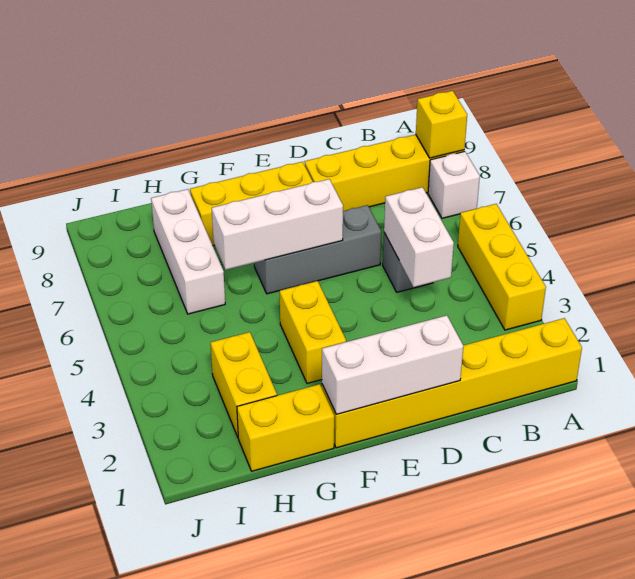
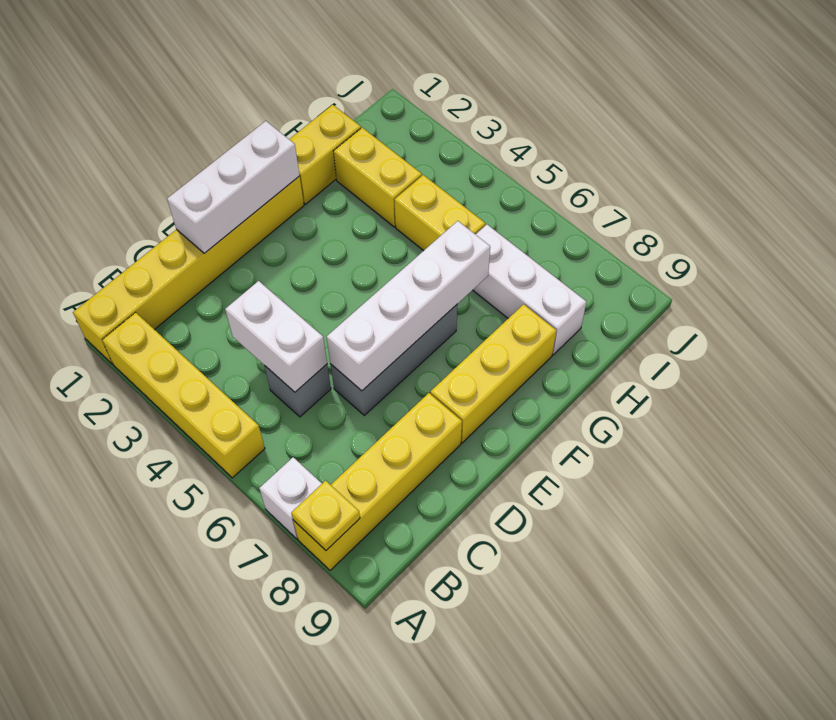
yellow brick A3:A5 level 1 -> yellow brick A2:A5 level 1
yellow brick A8 level 2 -> yellow plate A8 level 2
white brick E6:G6 level 2 -> white brick D6:G6 level 2
yellow brick F3:F4 level 1 -> yellow brick H4:H5 level 1

